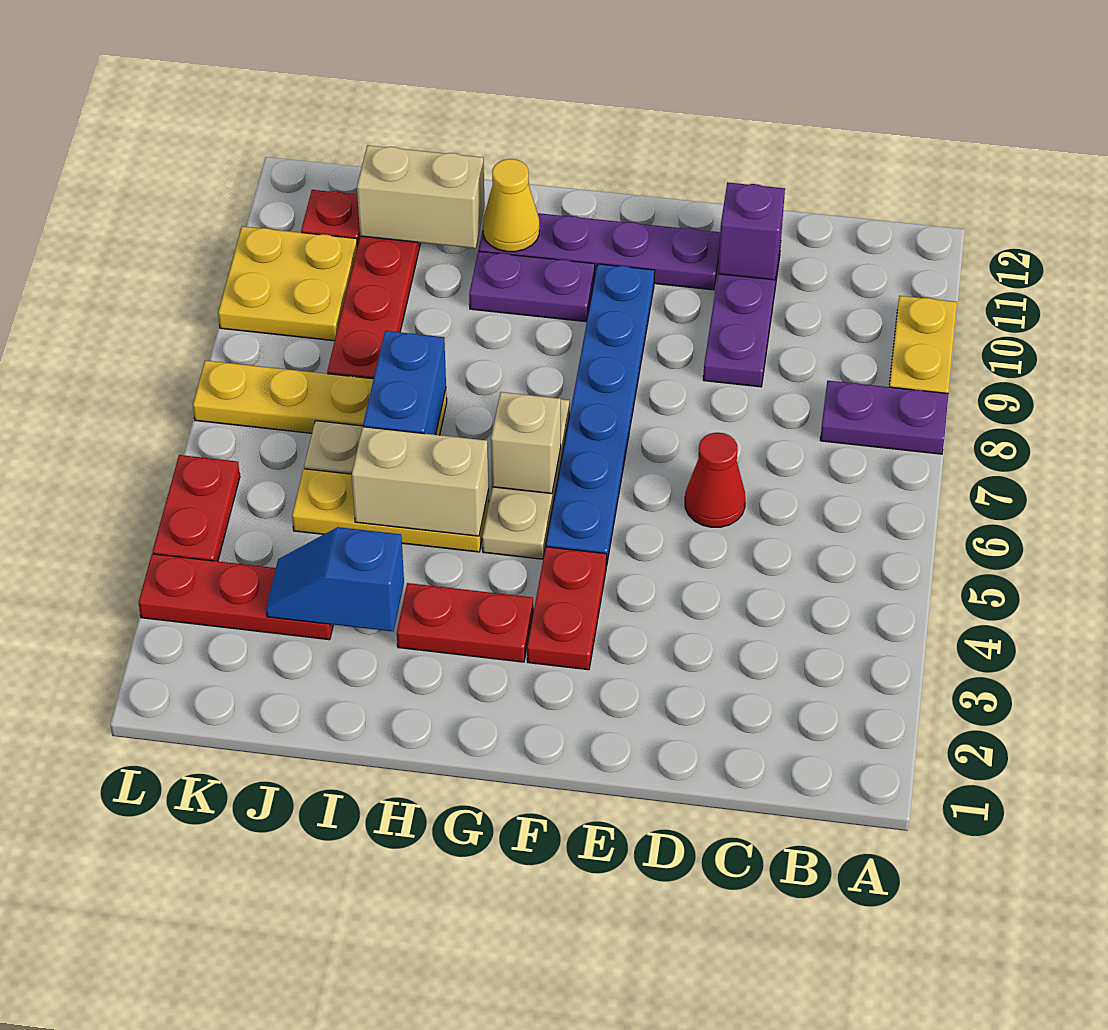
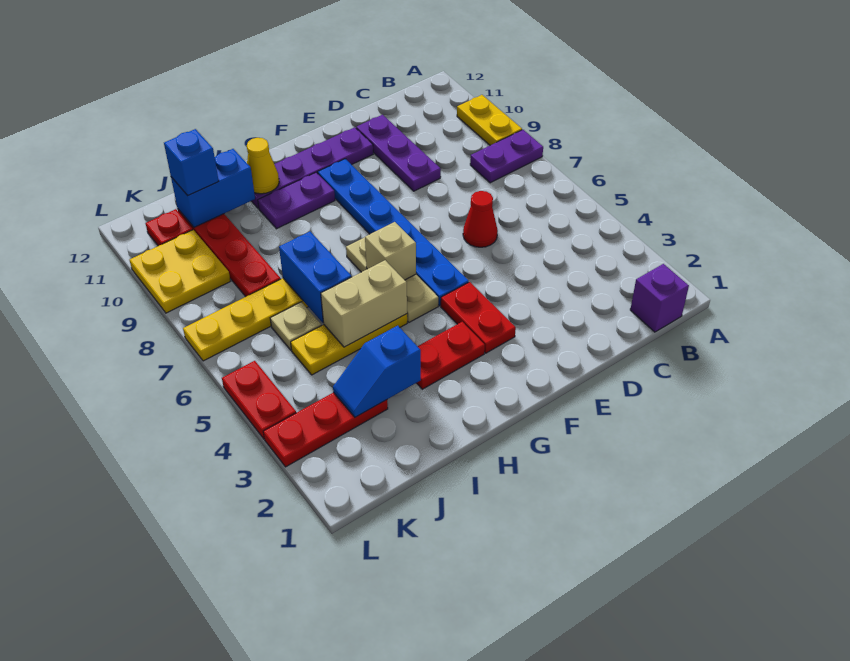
purple brick D11 level 2 -> purple brick B1 level 1
tan brick I11:J11 level 2 -> blue brick I11:J11 level 2
none -> blue brick J11 level 3

